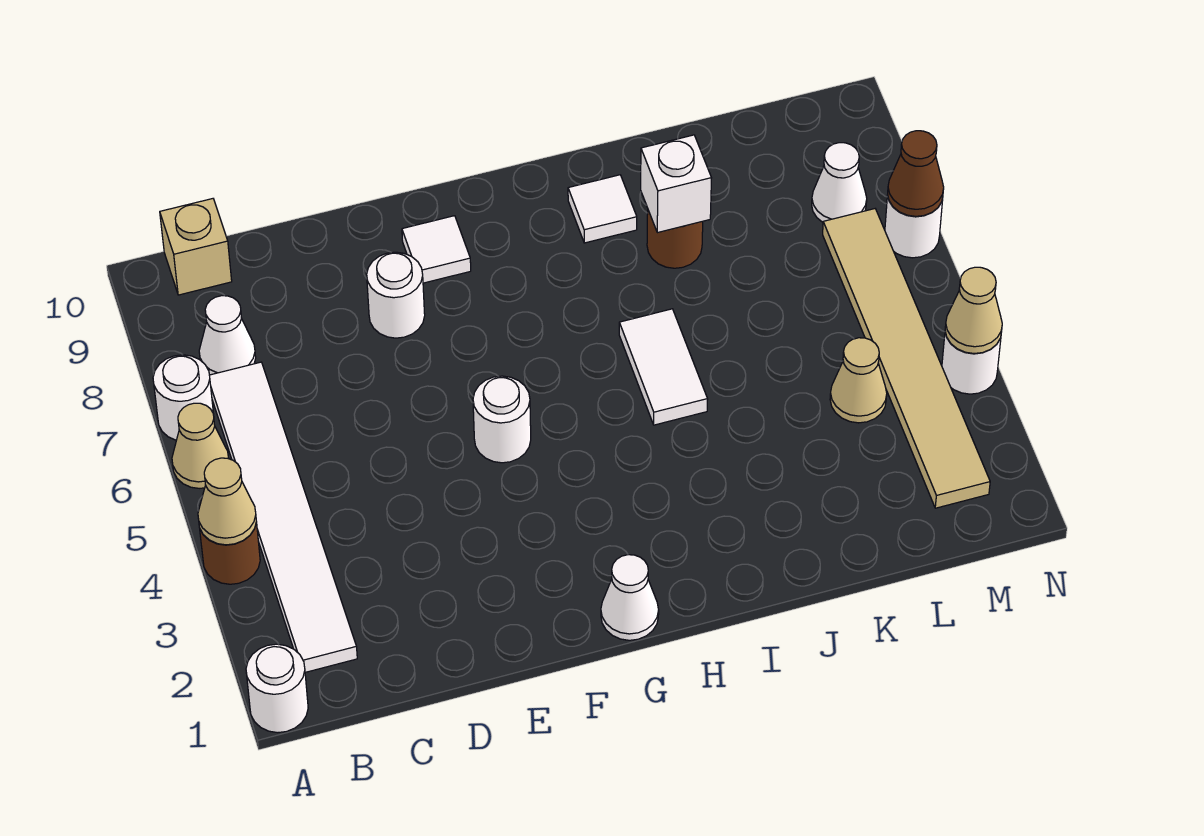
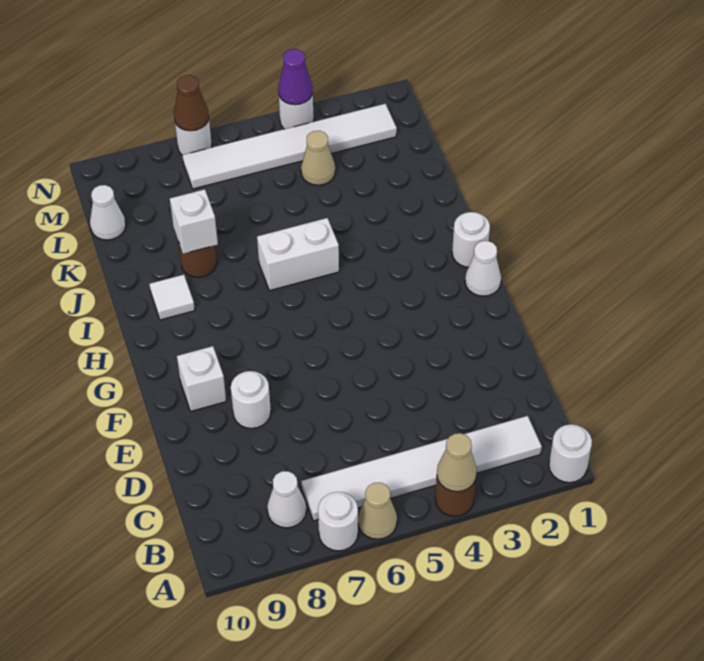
tan brick B10 level 1 -> none
white round brick F5 level 1 -> white round brick H1 level 1
white tile F9 level 1 -> white brick F9 level 1
white tile I5:I6 level 1 -> white brick I5:I6 level 1
tan tile M2:M7 level 1 -> white tile M2:M7 level 1
white cone M8 level 1 -> white cone L10 level 1
tan cone N4 level 2 -> purple cone N4 level 2

